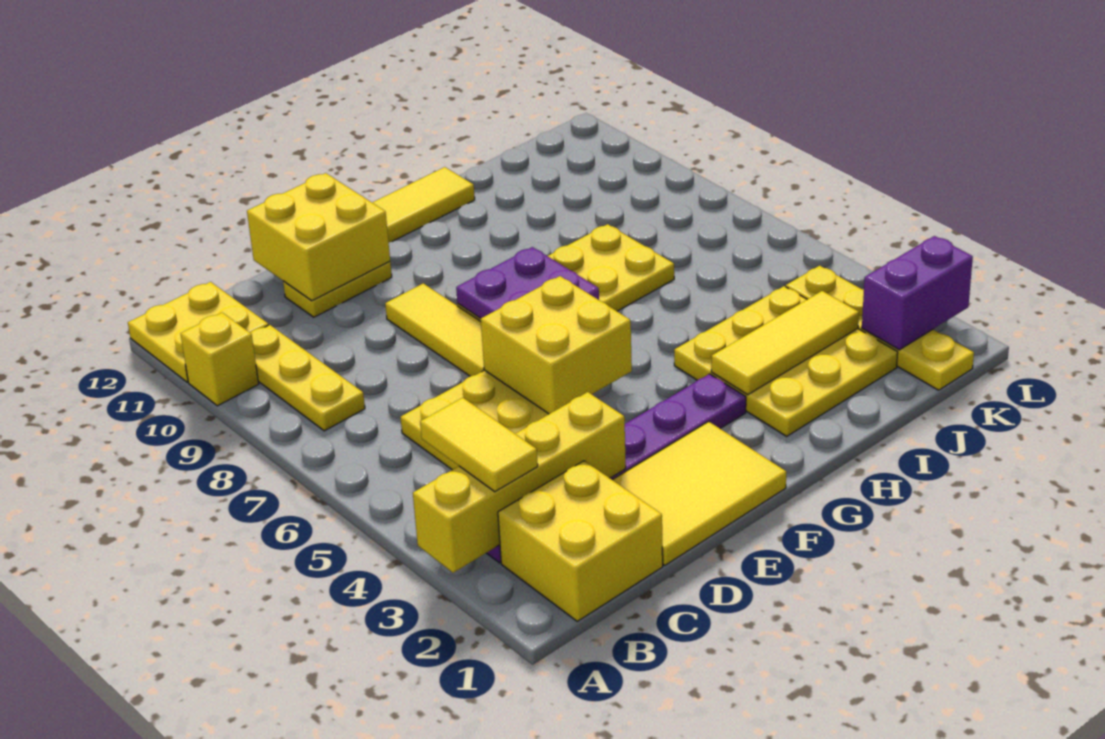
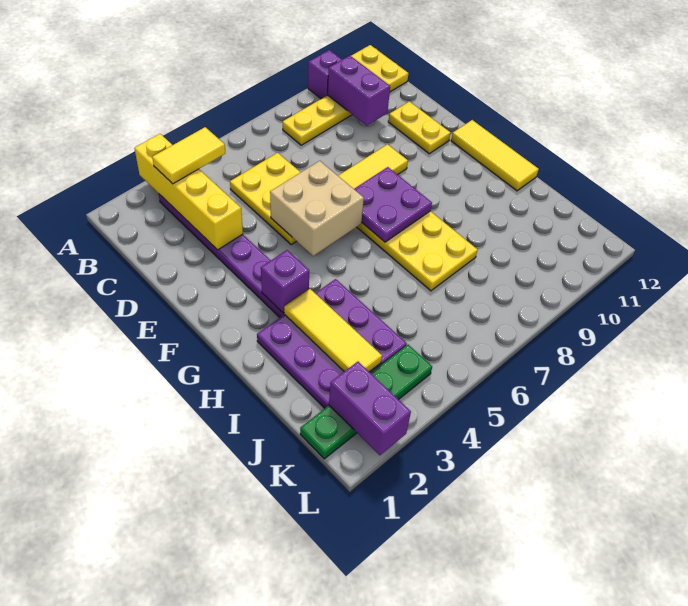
yellow brick A10 level 1 -> purple brick A10 level 1
yellow brick B1:C2 level 1 -> none
none -> purple brick B10:C10 level 2
yellow tile D1:F2 level 1 -> none
yellow brick D11:E12 level 2 -> none
yellow brick E5:F6 level 2 -> tan brick E5:F6 level 2
none -> purple brick G3 level 2
yellow plate H2:J4 level 1 -> purple plate H2:J4 level 1
yellow plate K1:K4 level 1 -> green plate K1:K4 level 1

